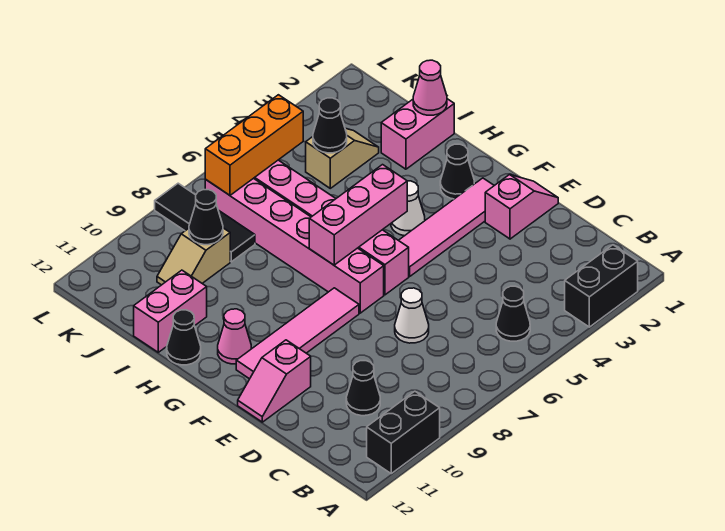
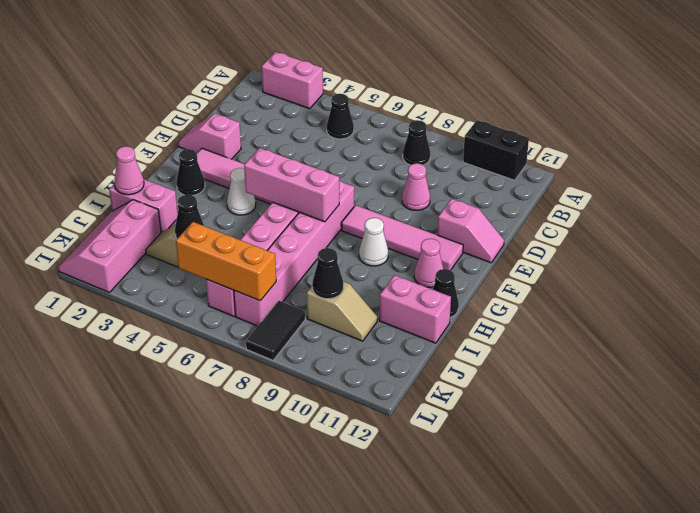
black brick A2:A3 level 1 -> pink brick A2:A3 level 1
black cone C10 level 1 -> black cone B8 level 1
white cone D7 level 1 -> white cone G9 level 1
none -> pink cone D9 level 1
none -> pink slope J1:L2 level 1 top 2
black tile J8:L8 level 1 -> black tile K8:L8 level 1

